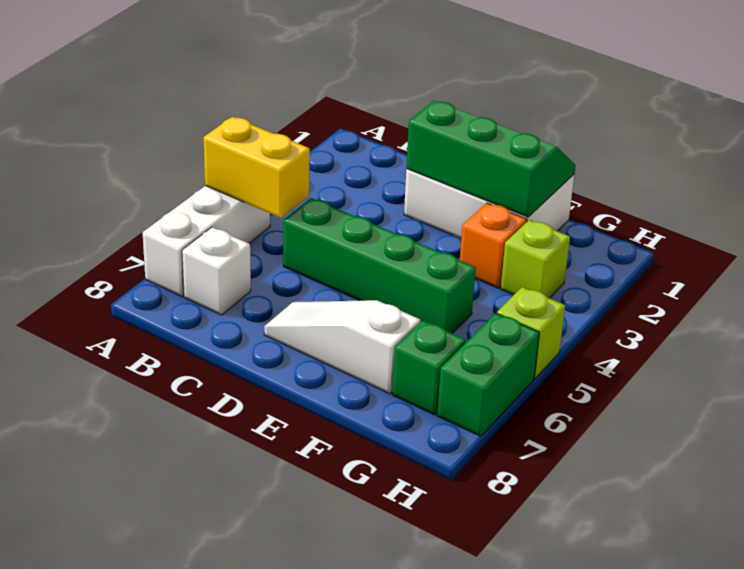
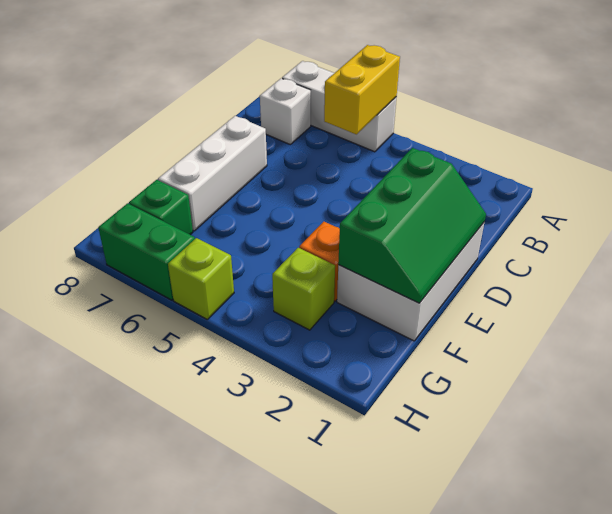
green brick C5:F5 level 1 -> none
white slope D7:F7 level 1 top F -> white brick D7:F7 level 1

